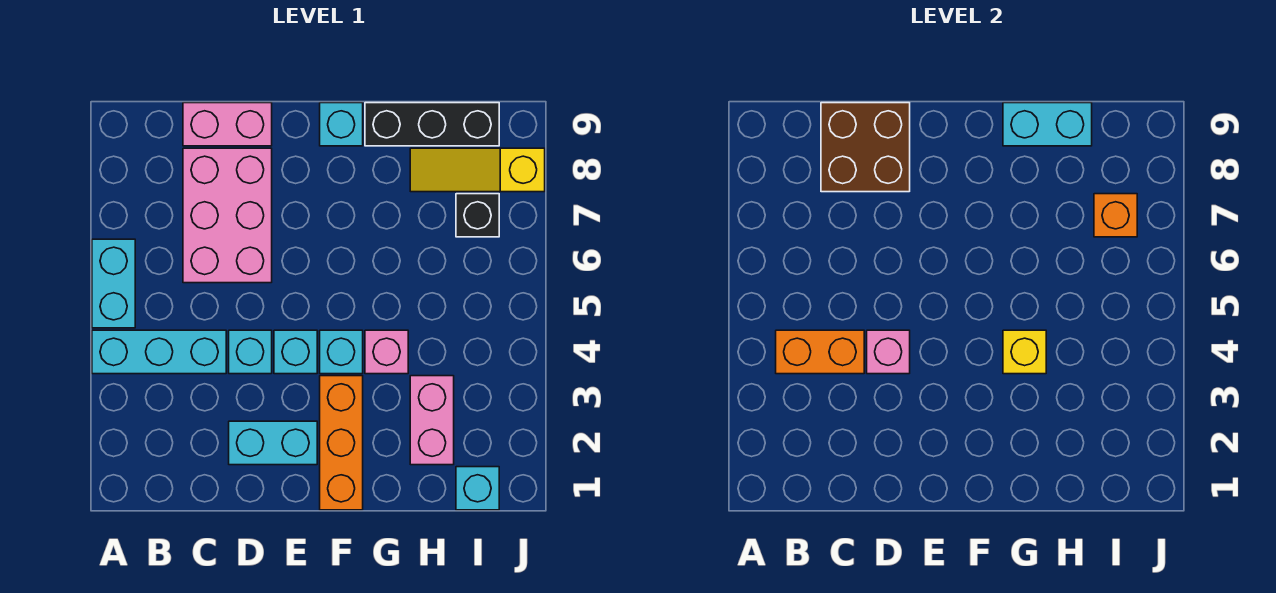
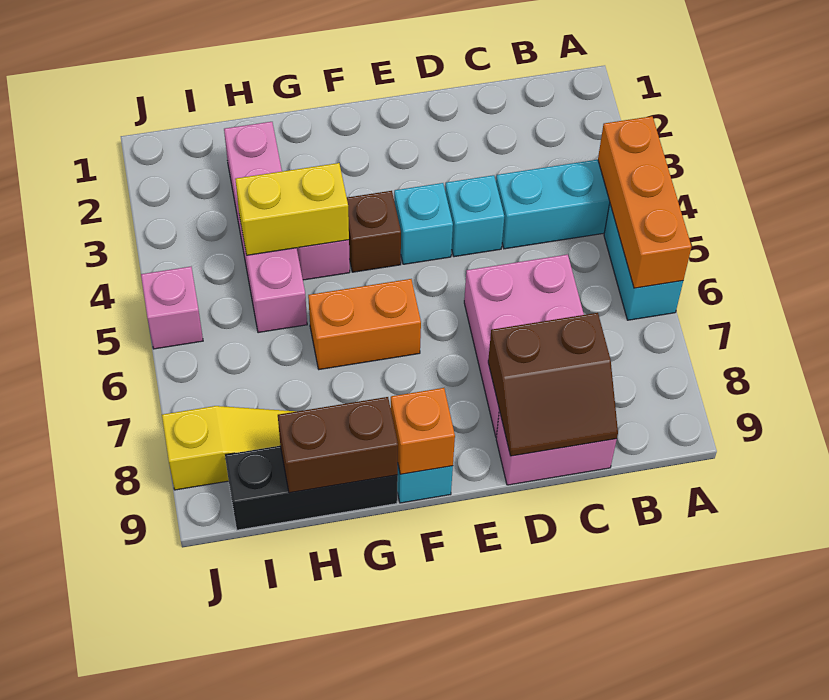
orange brick B4:C4 level 2 -> orange brick F6:G6 level 1
brown brick C8:D9 level 2 -> brown slope C8:D9 level 2 top 8
cyan brick D2:E2 level 1 -> none
pink brick D4 level 2 -> pink brick J5 level 1
orange brick F1:F3 level 1 -> orange brick A4:A6 level 2
cyan brick F4 level 1 -> brown brick F4 level 1
yellow brick G4 level 2 -> yellow brick G4:H4 level 2
cyan brick G9:H9 level 2 -> brown brick G9:H9 level 2
pink brick H2:H3 level 1 -> pink brick H2:H5 level 1
cyan brick I1 level 1 -> none
black brick I7 level 1 -> none
orange brick I7 level 2 -> orange brick F9 level 2

